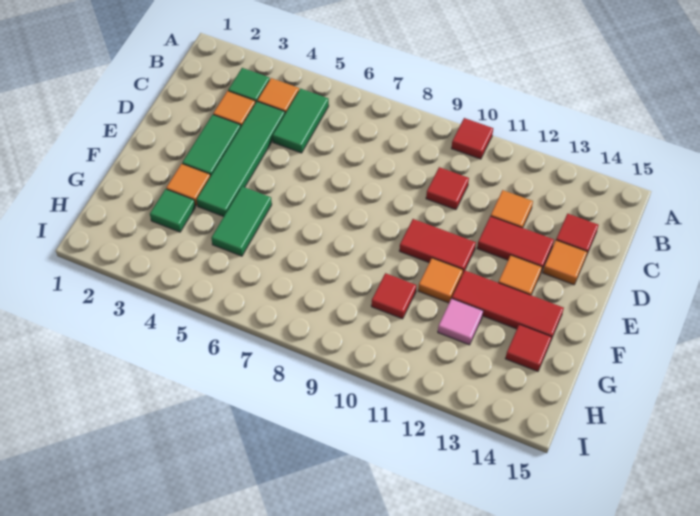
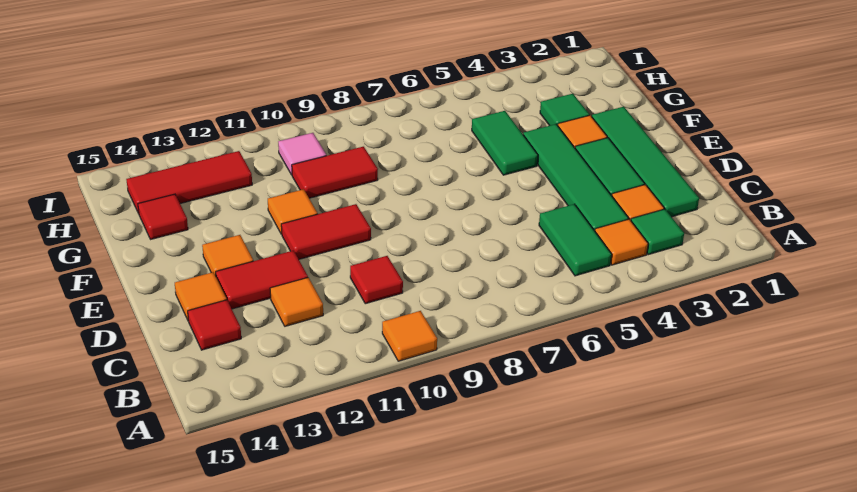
red tile A10 level 1 -> orange tile A10 level 1
none -> green tile C2:F2 level 1
red tile F12:F14 level 1 -> red tile H12:H14 level 1
red tile G10 level 1 -> red tile G9:G10 level 1
pink tile G12 level 1 -> pink tile H10 level 1

